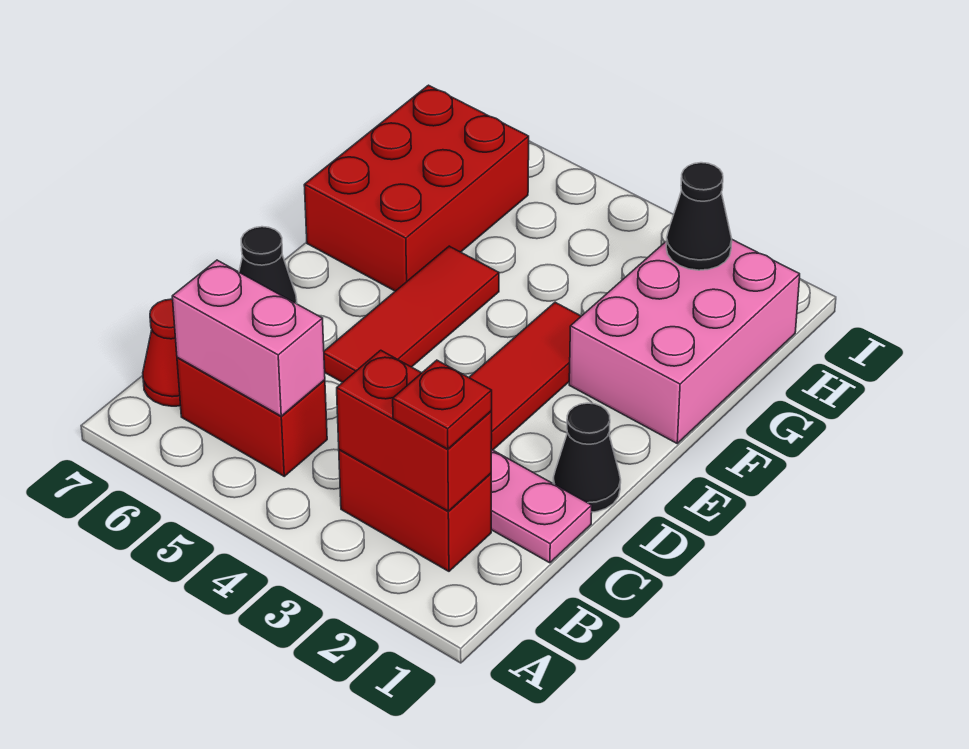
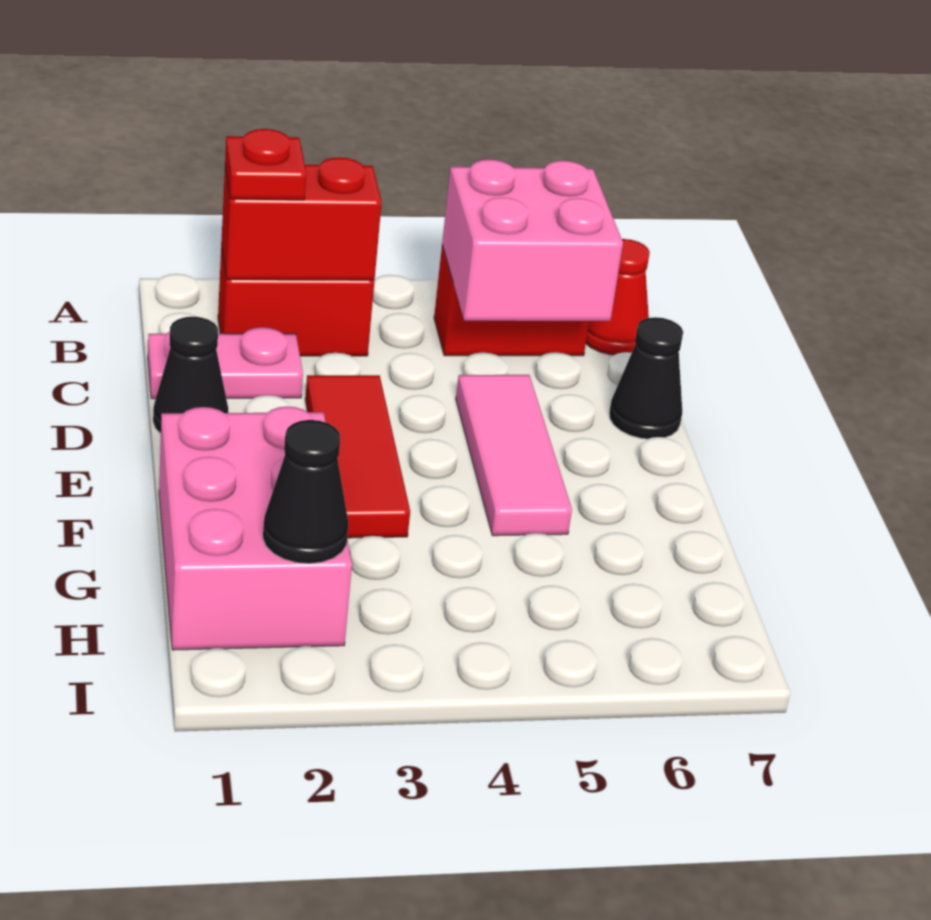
pink brick B5:B6 level 2 -> pink brick B5:C6 level 2
red tile D5:F5 level 1 -> pink tile D5:F5 level 1
red brick F6:H7 level 1 -> none

